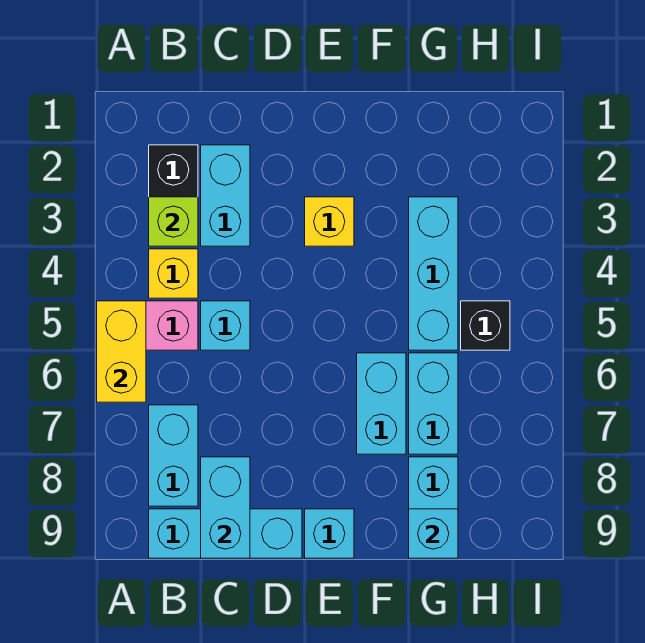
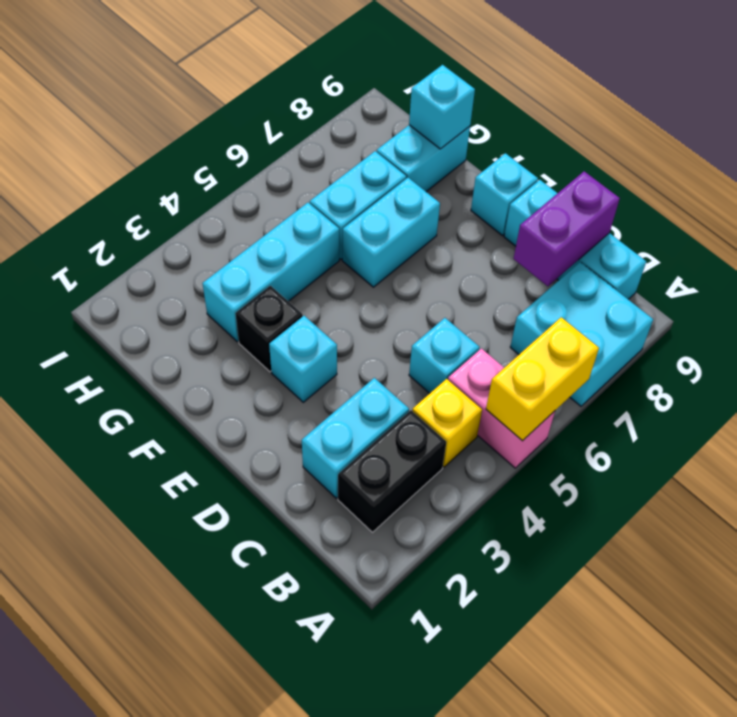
lime brick B3 level 2 -> none
cyan brick B7:B8 level 1 -> cyan brick A7:B8 level 1
cyan brick C8:C9 level 2 -> purple brick C8:C9 level 2
yellow brick E3 level 1 -> cyan brick E3 level 1
black brick H5 level 1 -> black brick F3 level 1

